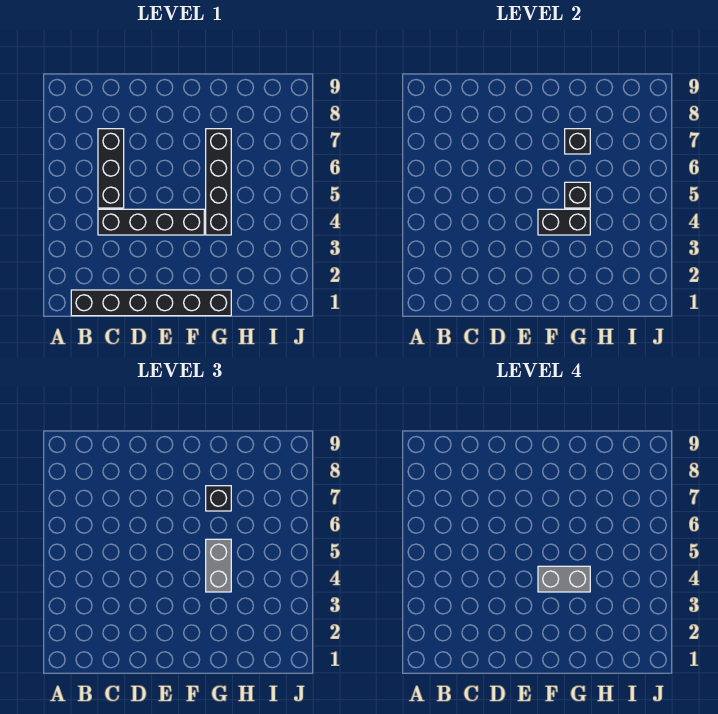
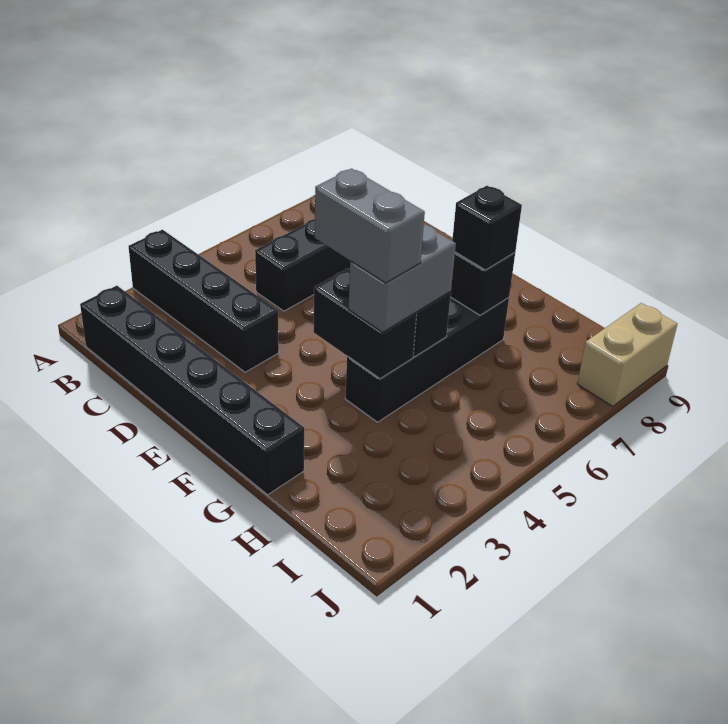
black brick C4:F4 level 1 -> black brick A3:D3 level 1
none -> tan brick J8:J9 level 1

